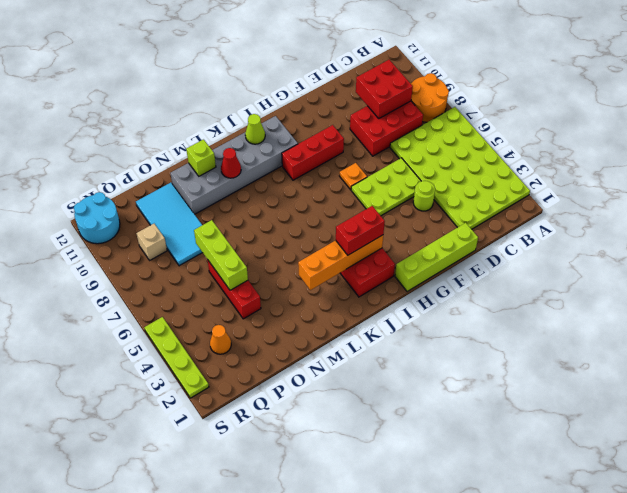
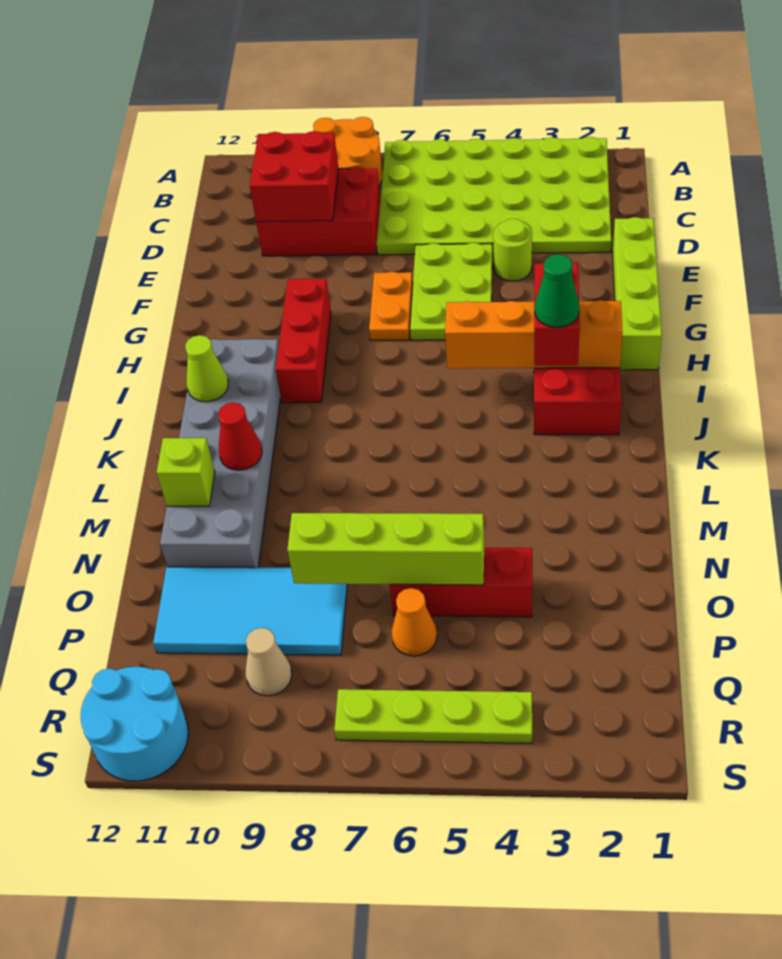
red brick C8:E9 level 1 -> red brick C8:D10 level 1
orange plate G7 level 1 -> orange plate F7:G7 level 1
orange brick I3:L3 level 2 -> orange brick I2:I5 level 2
none -> green cone J3 level 4
lime brick O5:O7 level 2 -> lime brick O5:O8 level 2
orange cone Q3 level 1 -> orange cone P6 level 1
tan brick Q9 level 1 -> tan cone Q9 level 1
lime plate S2:S5 level 1 -> lime plate R4:R7 level 1

